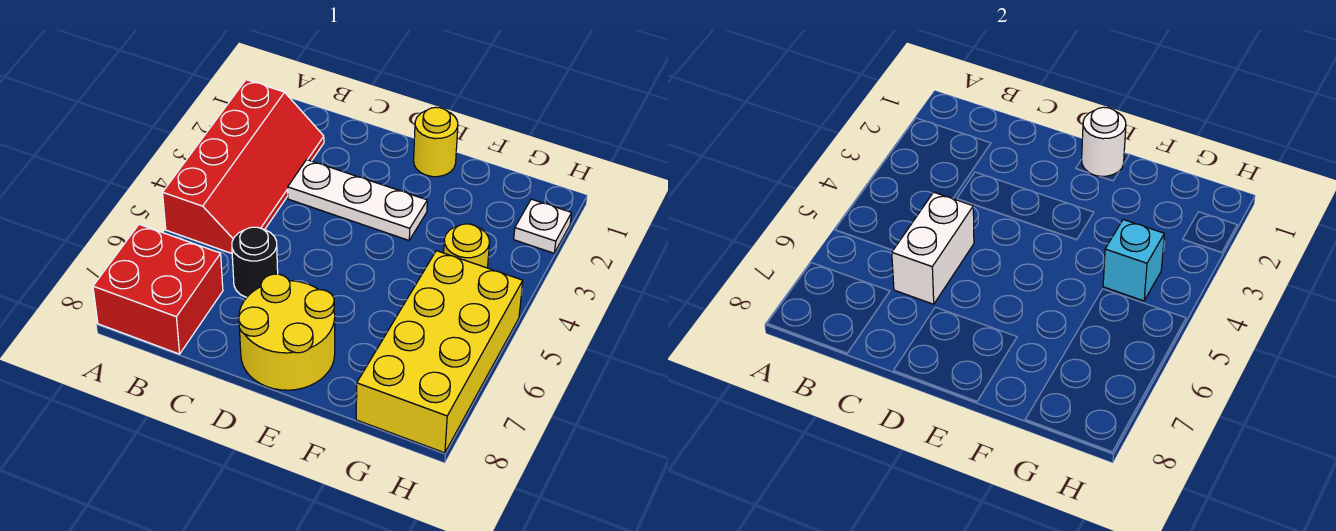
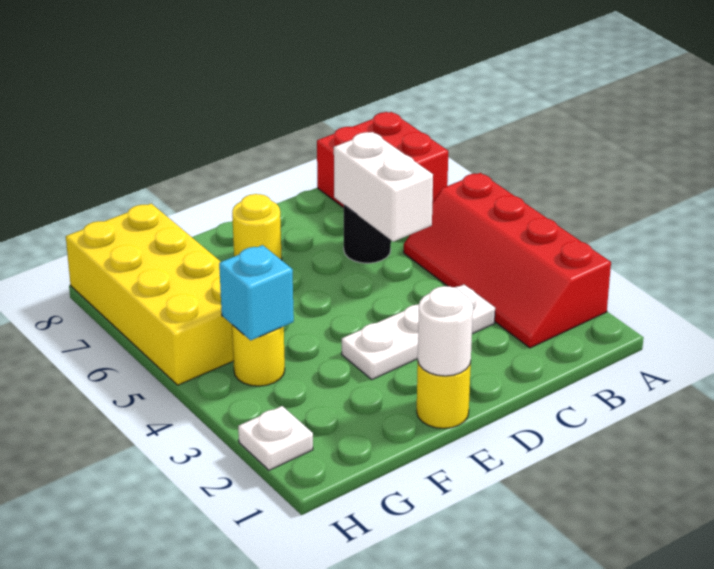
yellow round brick D7:E8 level 1 -> yellow round brick E7 level 1

